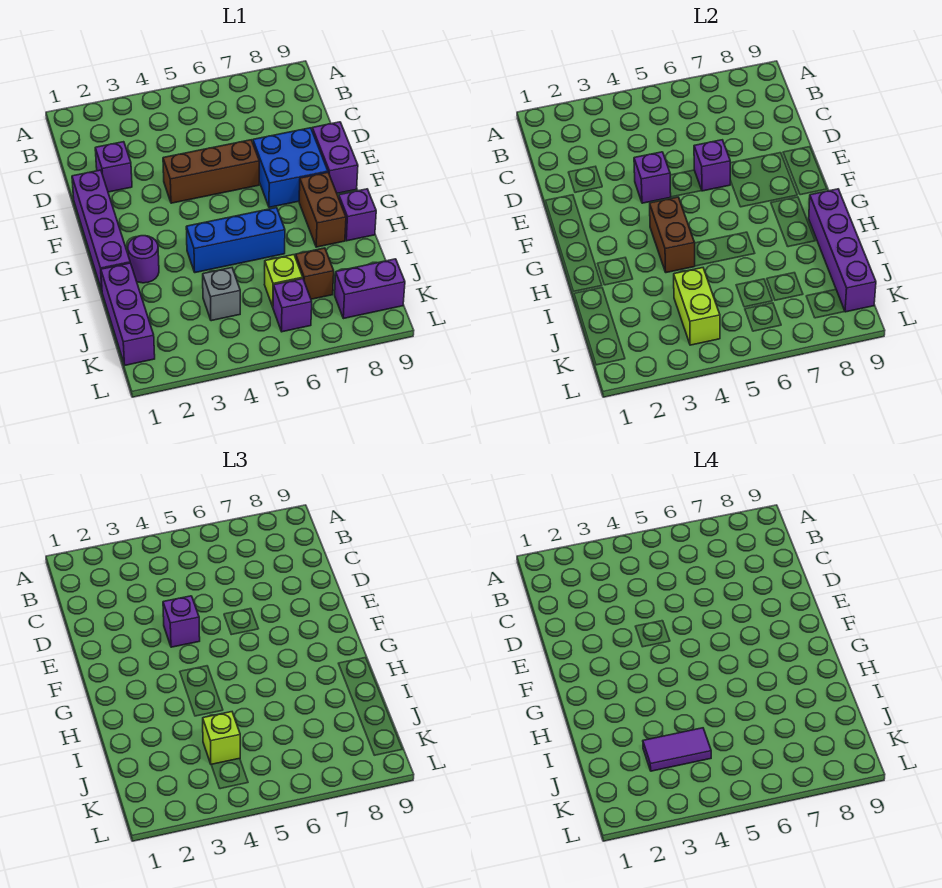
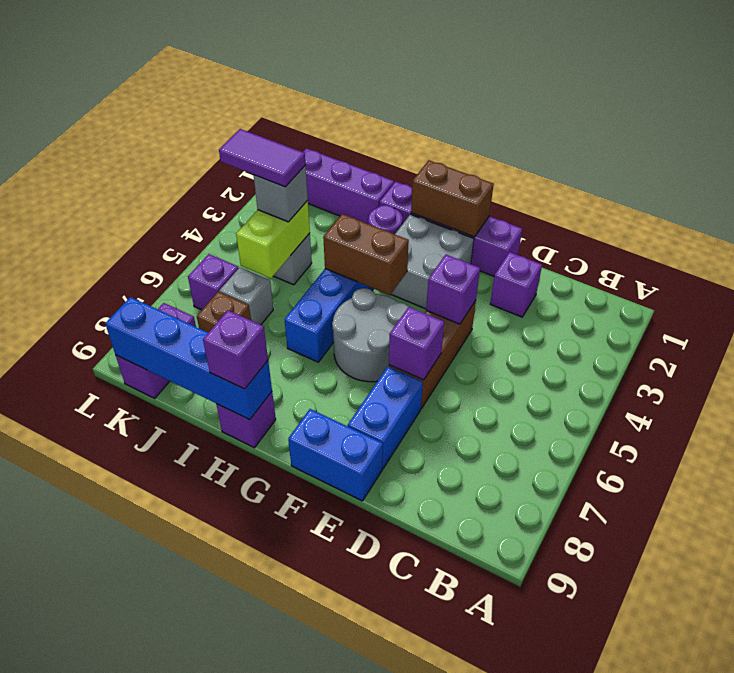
purple brick E4 level 3 -> purple brick H9 level 3
blue brick E7:F8 level 1 -> blue brick E7:E8 level 1
purple brick E9:F9 level 1 -> blue brick E9:F9 level 1
none -> grey brick F2:G3 level 1
none -> grey round brick F5:G6 level 1
brown brick G8:H8 level 1 -> brown brick F1:G1 level 2
purple brick H9:K9 level 2 -> blue brick H9:K9 level 2
purple tile J3:J4 level 4 -> purple tile J4:K4 level 4
lime brick J4:K4 level 2 -> lime brick J4:J5 level 2
lime brick J4 level 3 -> grey brick J4 level 3
lime brick J6 level 1 -> grey brick J6 level 1

